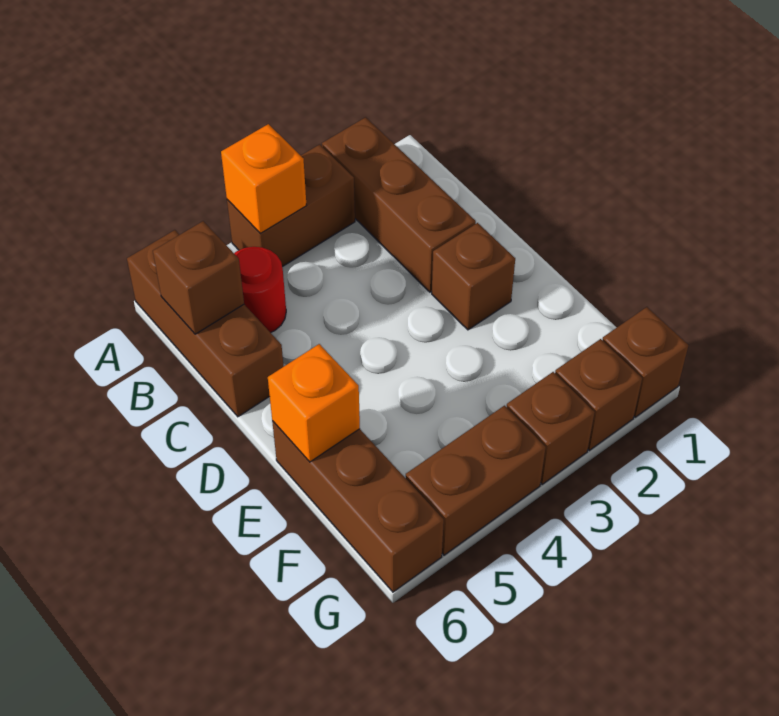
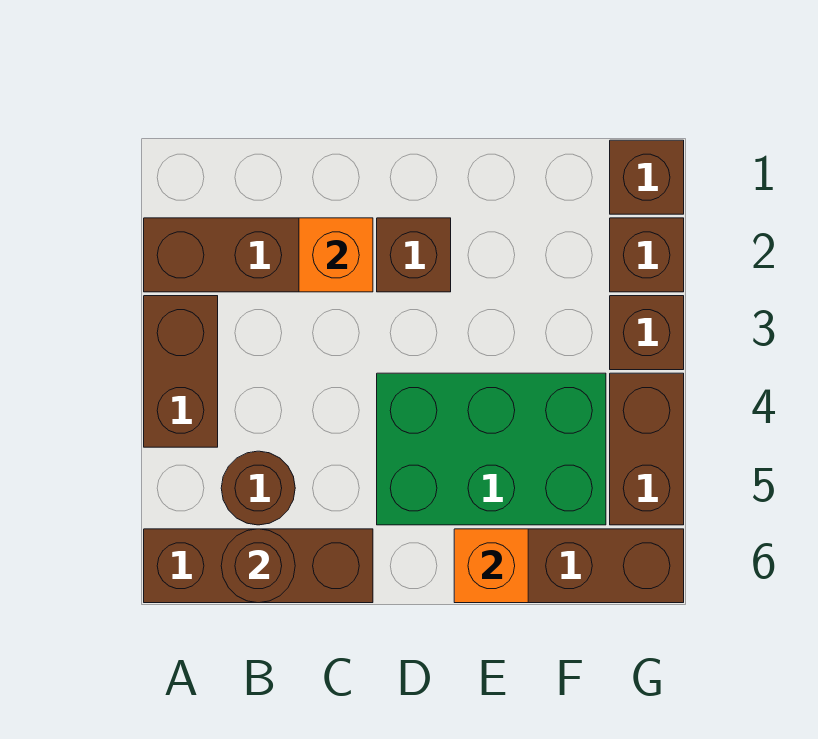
orange brick A4 level 2 -> orange brick C2 level 2
red round brick B5 level 1 -> brown round brick B5 level 1
brown brick B6 level 2 -> brown round brick B6 level 2
none -> green brick D4:F5 level 1

